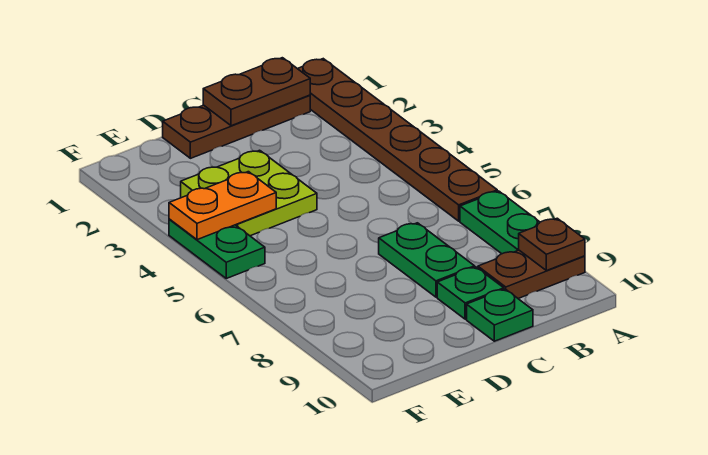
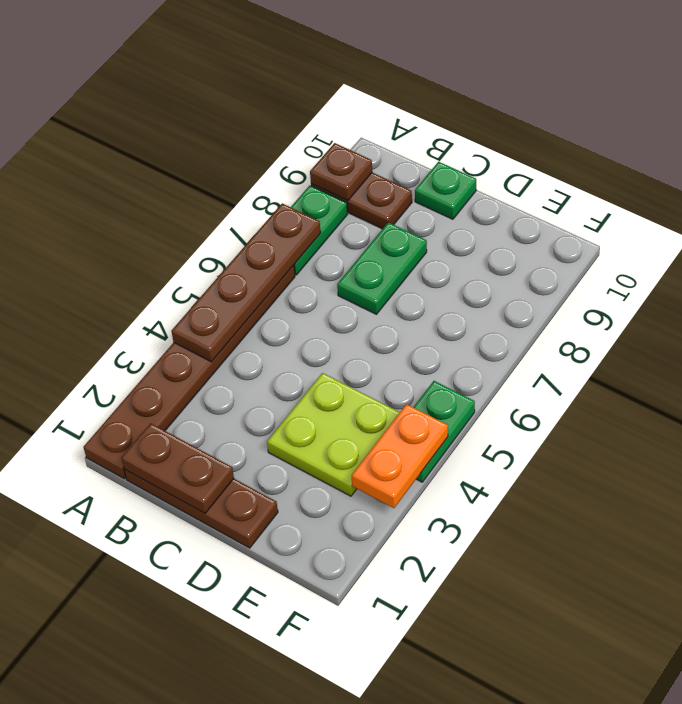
none -> brown plate A4:A7 level 2
green plate C9 level 1 -> none
orange plate E4:F4 level 2 -> orange plate F3:F4 level 2

